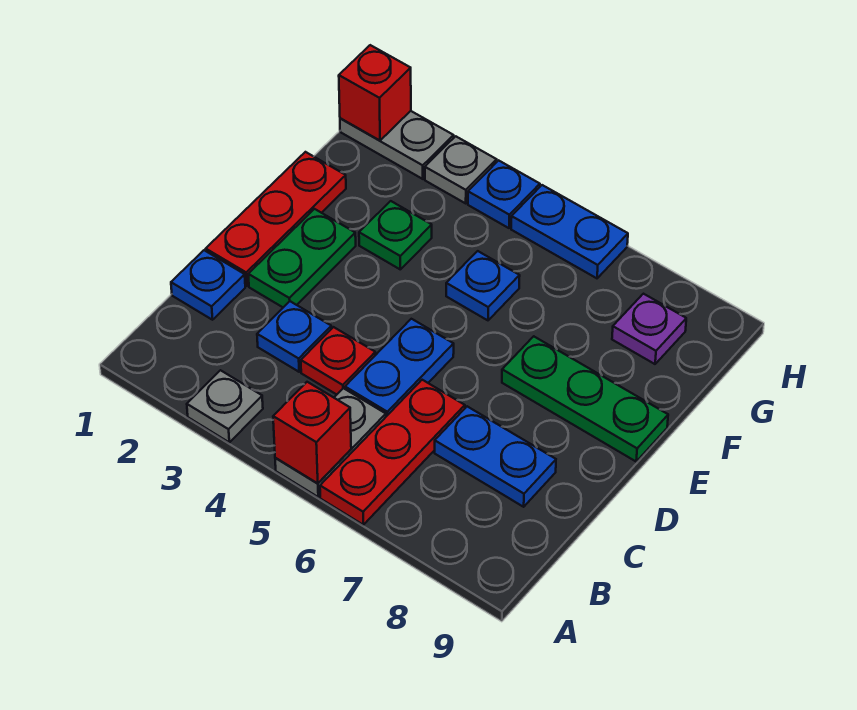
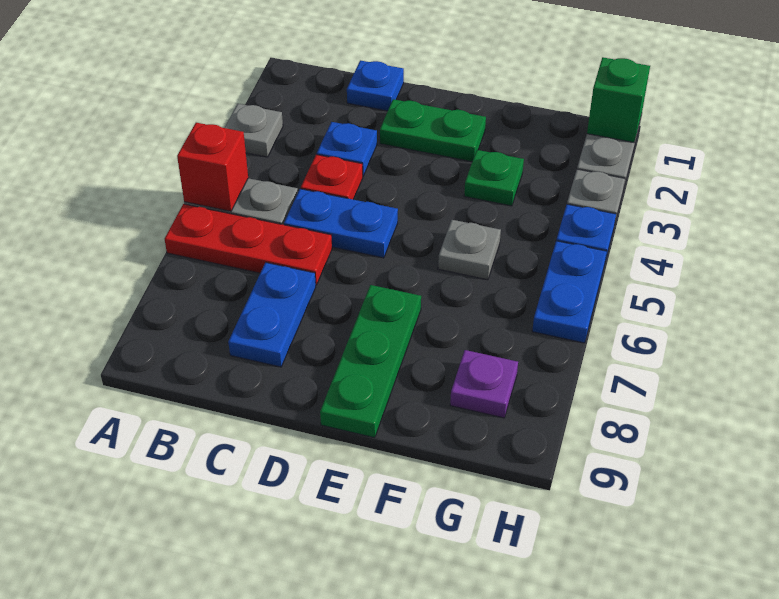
red plate D1:F1 level 1 -> none
blue plate F5 level 1 -> grey plate F5 level 1
red brick H1 level 2 -> green brick H1 level 2

